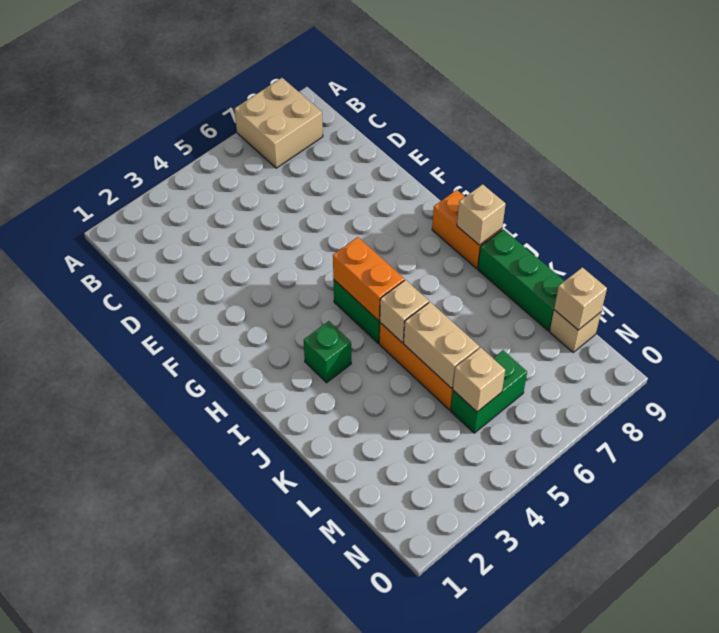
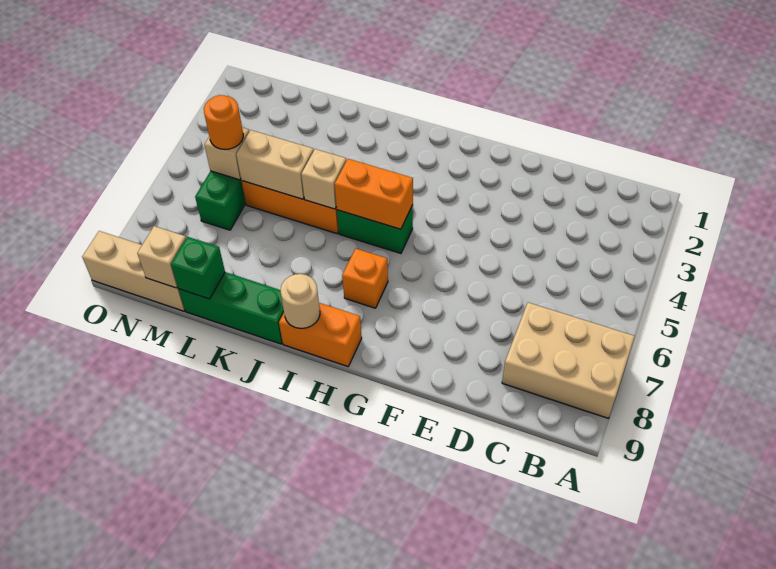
tan brick A7:B8 level 1 -> tan brick A7:C8 level 1
none -> orange brick H7 level 1
green brick I3 level 1 -> green brick L9 level 2
tan brick I9 level 2 -> tan round brick I9 level 2
none -> orange round brick M5 level 3
tan brick M9 level 1 -> tan brick M9:O9 level 1

